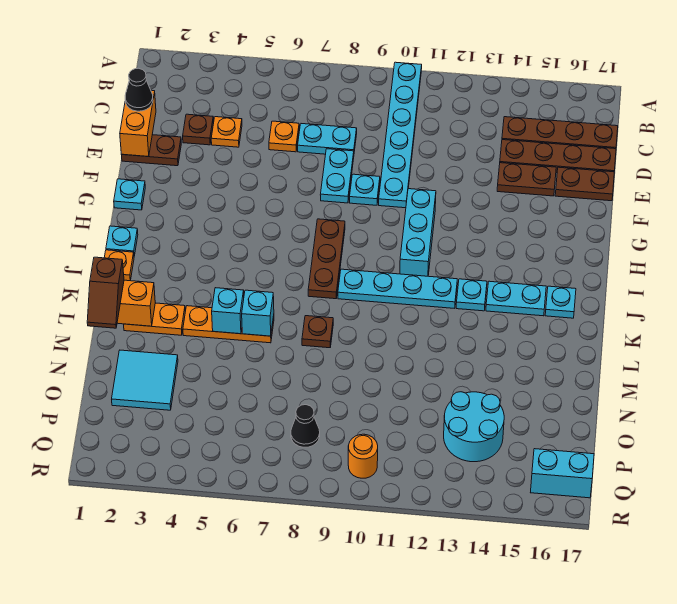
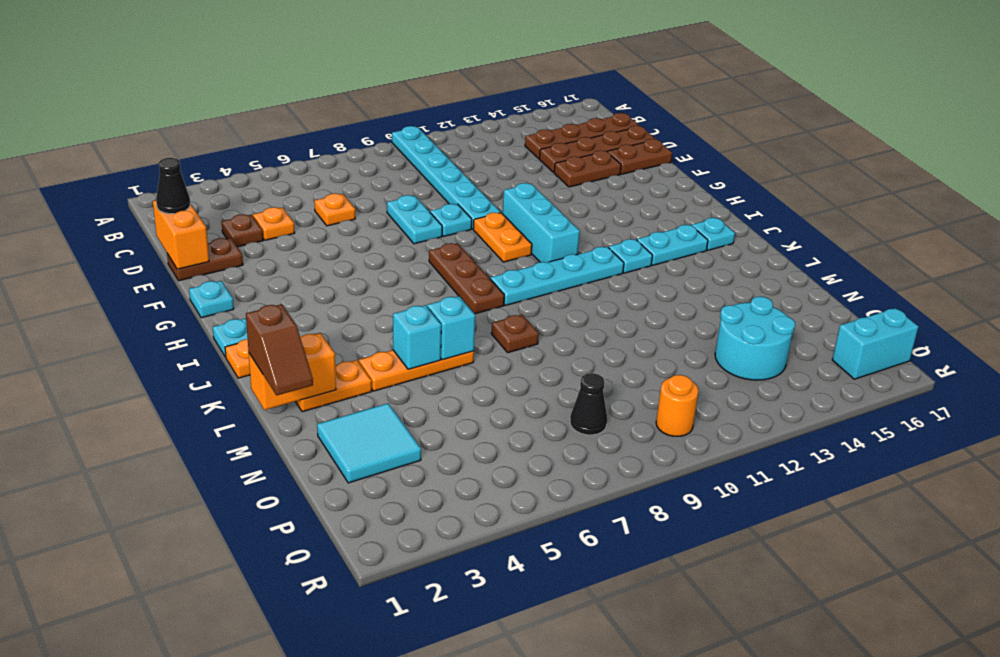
cyan plate D7:D8 level 1 -> none
none -> orange plate G10:H10 level 1

